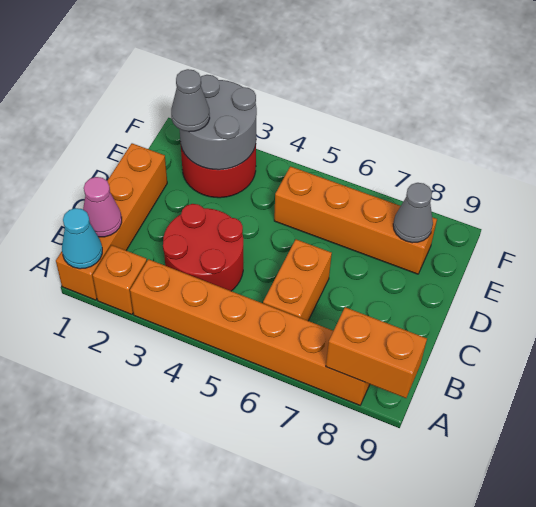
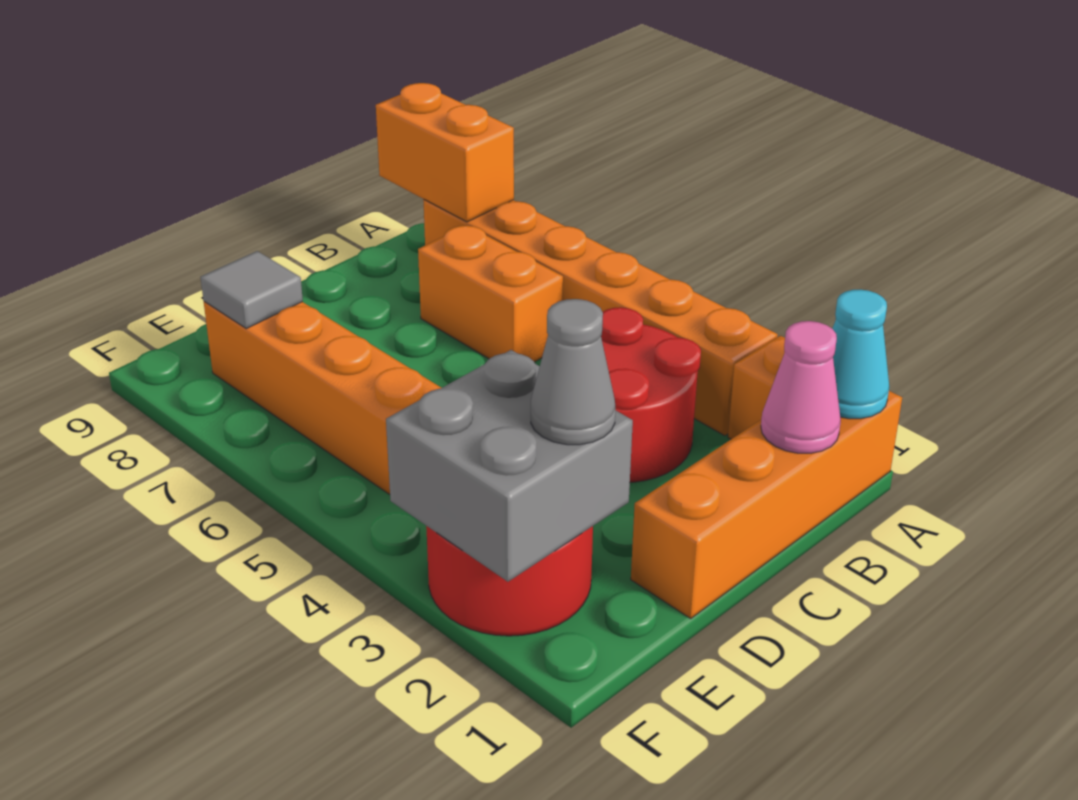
orange brick B6:C6 level 1 -> orange brick B6:B7 level 1
grey round brick E2:F3 level 2 -> grey brick E2:F3 level 2
grey cone E8 level 2 -> grey tile E8 level 2

